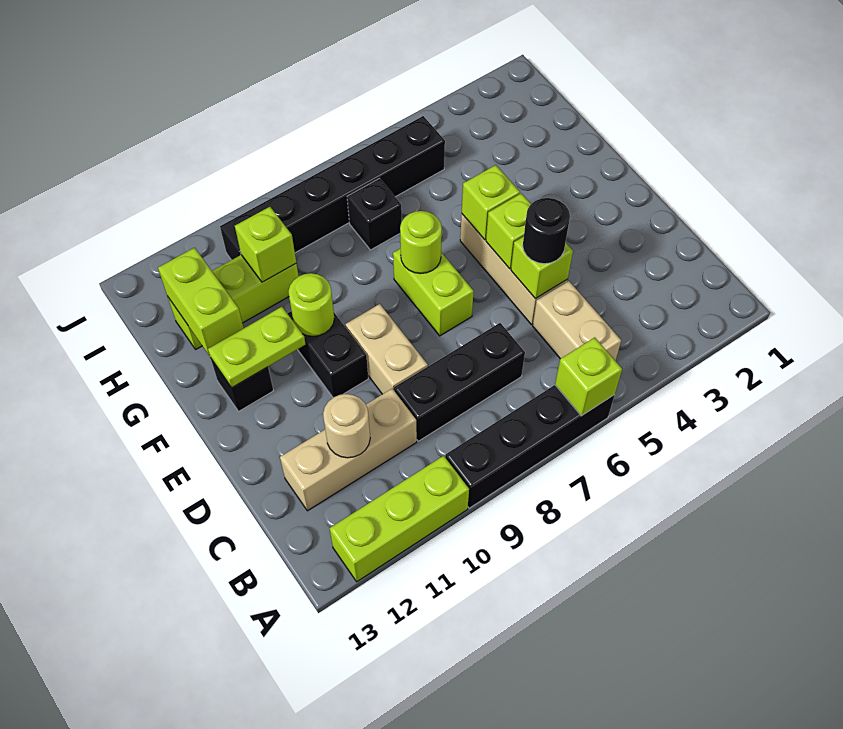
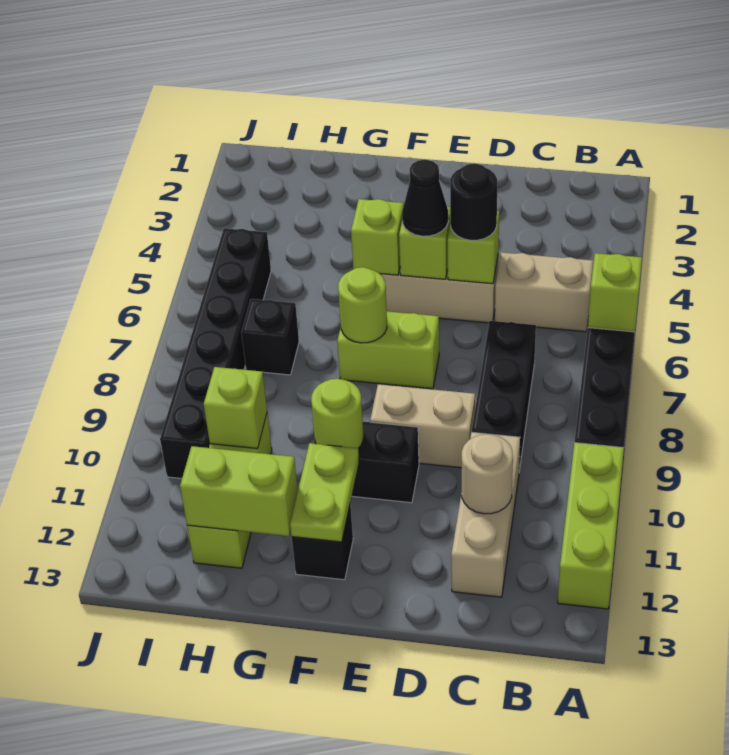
none -> black cone E5 level 3

